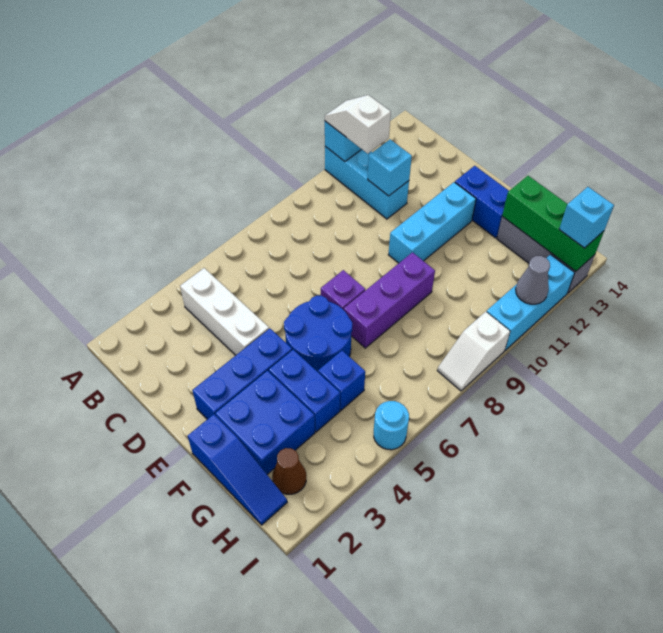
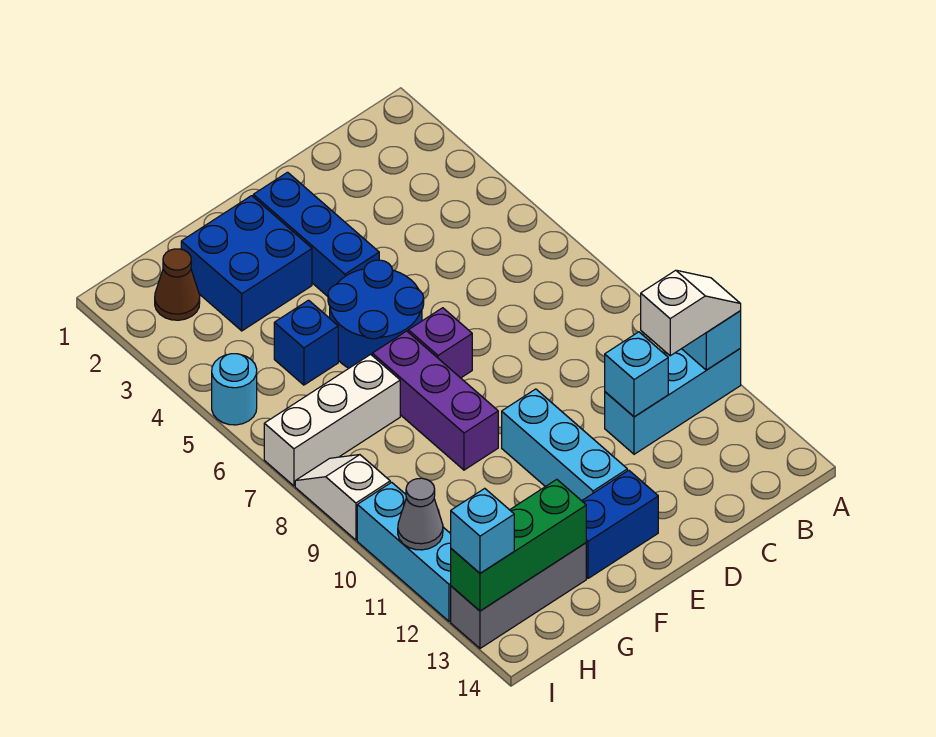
white brick B4:D4 level 1 -> white brick G7:I7 level 1
blue slope F1:H1 level 1 top F -> none
blue brick F4:G4 level 1 -> none

